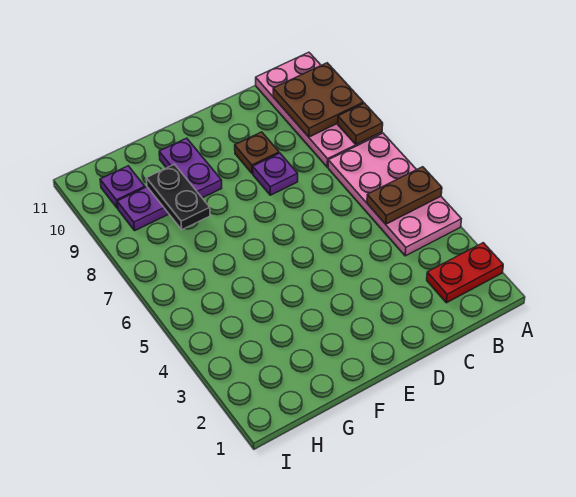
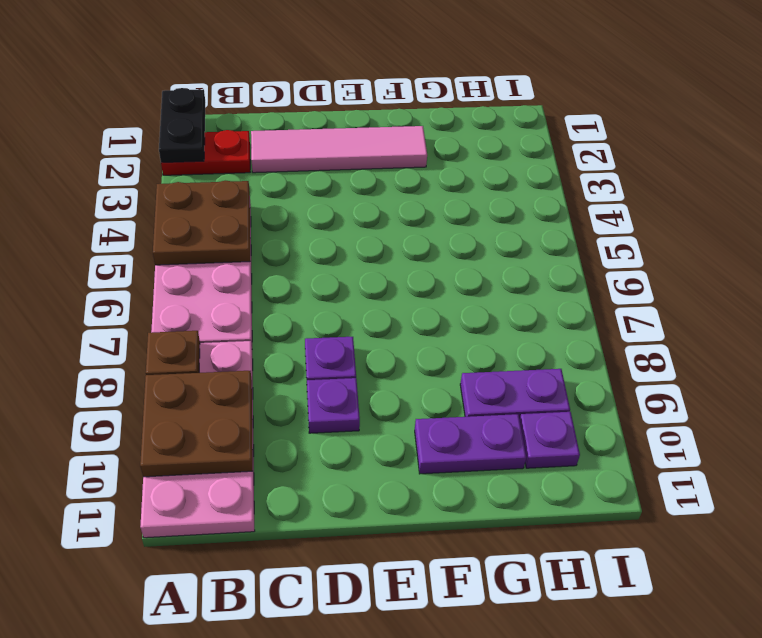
brown plate A5:B5 level 2 -> brown plate A4:B5 level 2
none -> pink tile C2:F2 level 1
brown plate D9 level 1 -> purple plate D9 level 1
purple plate F9:F10 level 1 -> purple plate F10:G10 level 1
black plate G8:G9 level 2 -> black plate A1:A2 level 2

